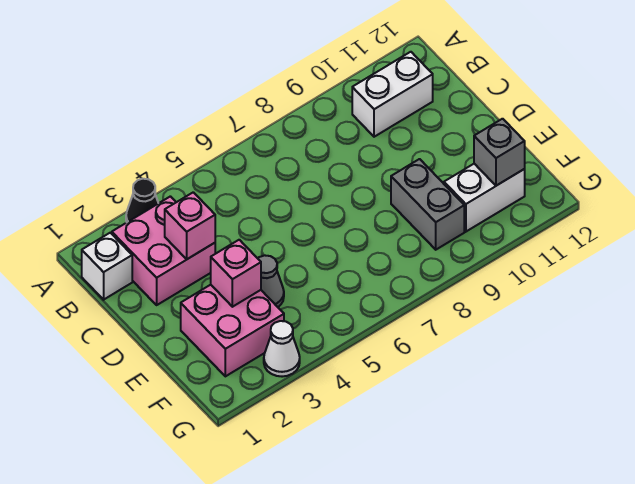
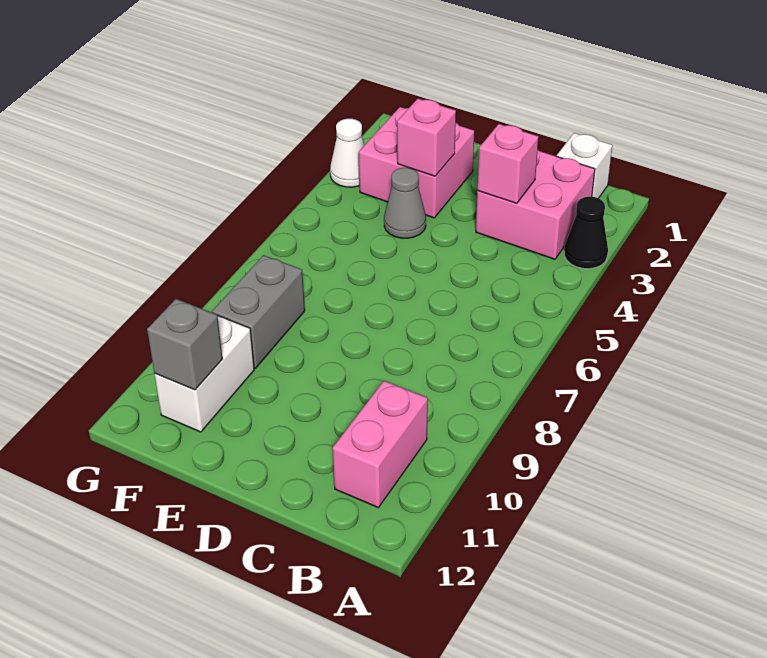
white brick B10:B11 level 1 -> pink brick B10:B11 level 1
grey brick E9:F9 level 1 -> grey brick F8:F9 level 1

